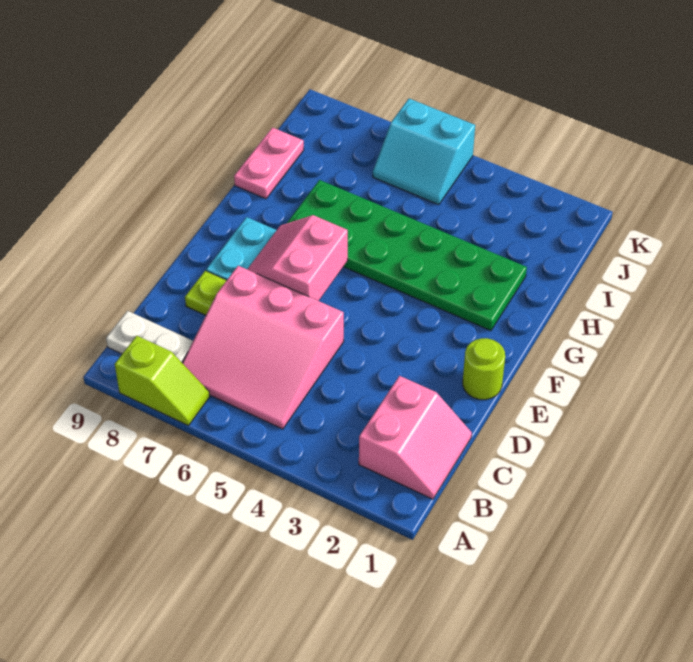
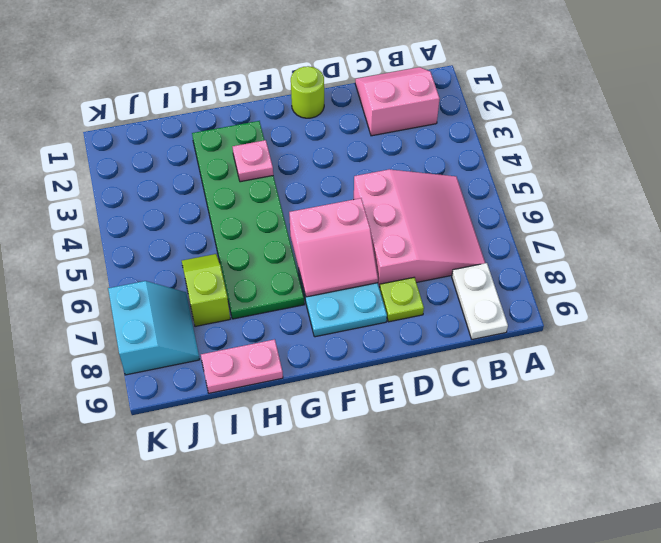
lime slope A7:A8 level 1 top 8 -> lime slope I6:I7 level 1 top 7
none -> pink plate G3 level 2
cyan slope J5:K6 level 1 top K -> cyan slope J7:K8 level 1 top K

